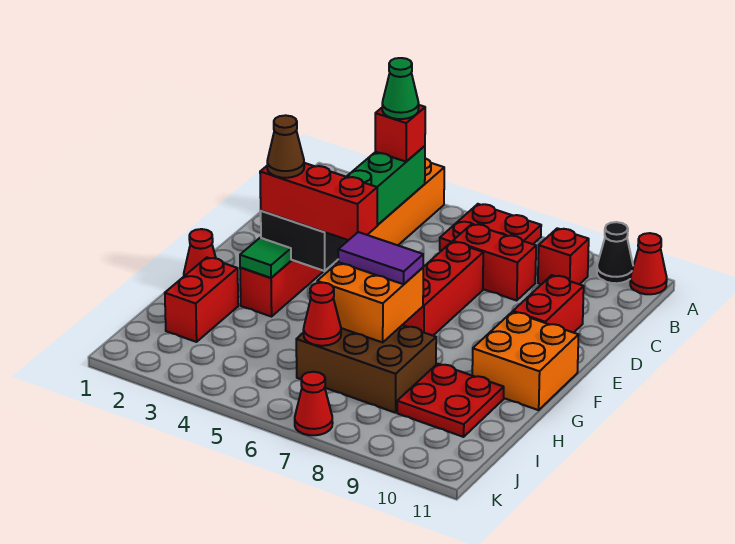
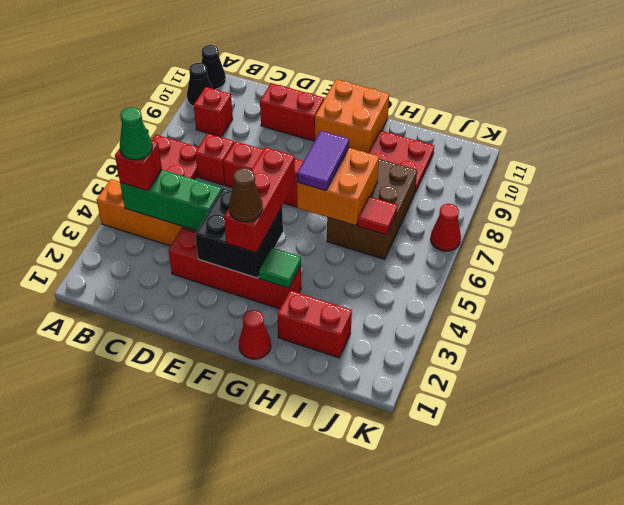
red cone A11 level 1 -> black cone A11 level 1
red brick C7:C8 level 1 -> red brick C7 level 1
red cone I6 level 2 -> red tile I6 level 2

